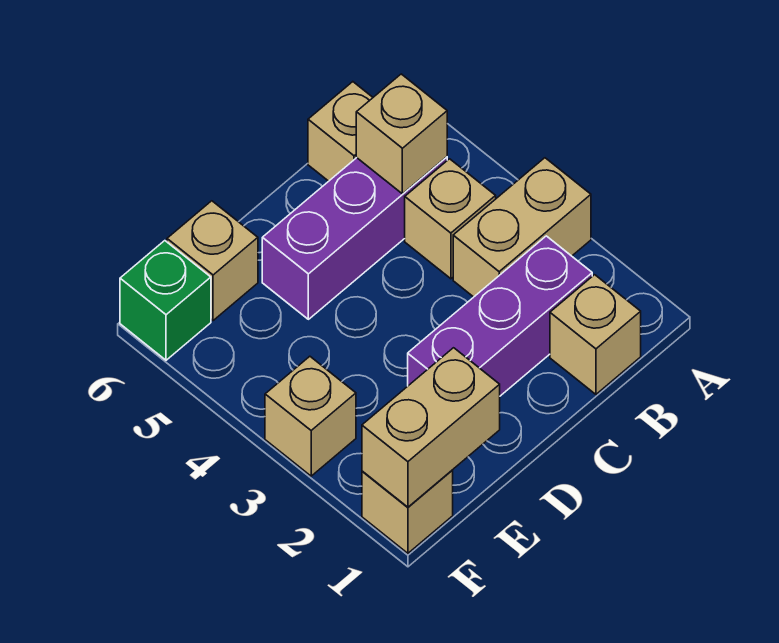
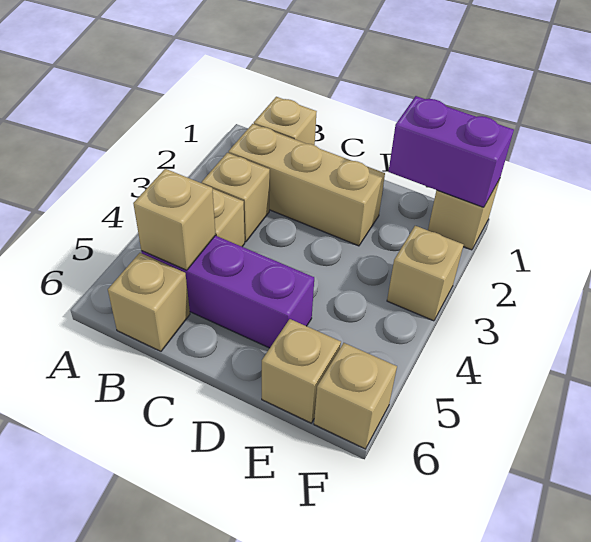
tan brick A3:B3 level 1 -> tan brick B3 level 1
purple brick B2:D2 level 1 -> tan brick B2:D2 level 1
tan brick E1:F1 level 2 -> purple brick E1:F1 level 2
green brick F6 level 1 -> tan brick F6 level 1

